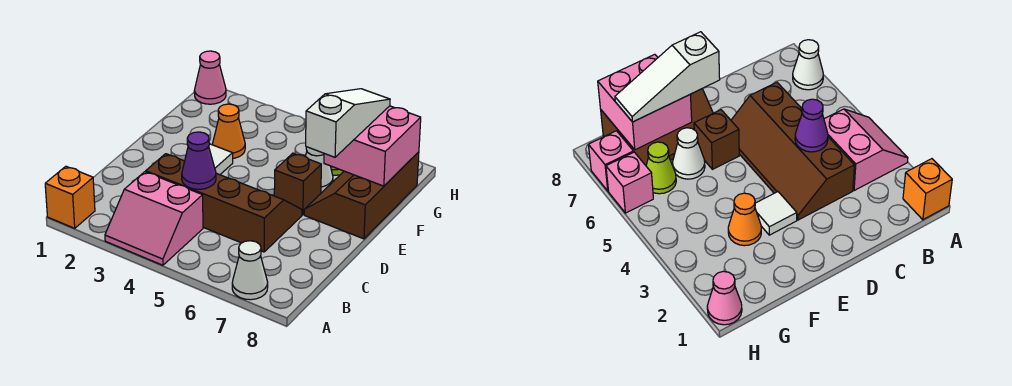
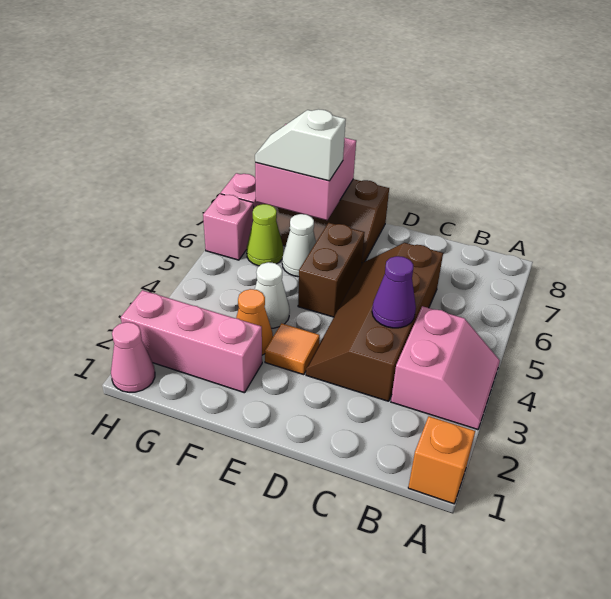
white cone A7 level 1 -> white cone F4 level 1
white tile E3 level 1 -> orange tile E3 level 1
brown brick E6 level 1 -> brown brick E5:E6 level 1
white slope E7:G7 level 3 top E -> white slope F7:G7 level 3 top F
none -> pink brick F2:H2 level 1

